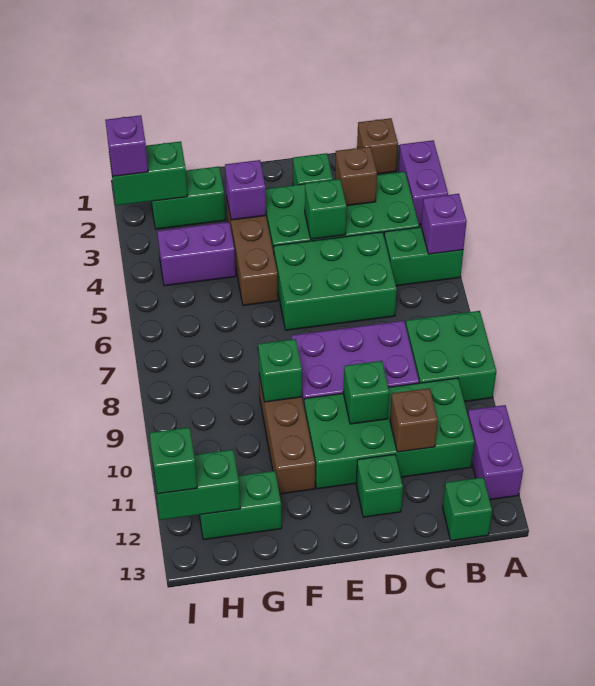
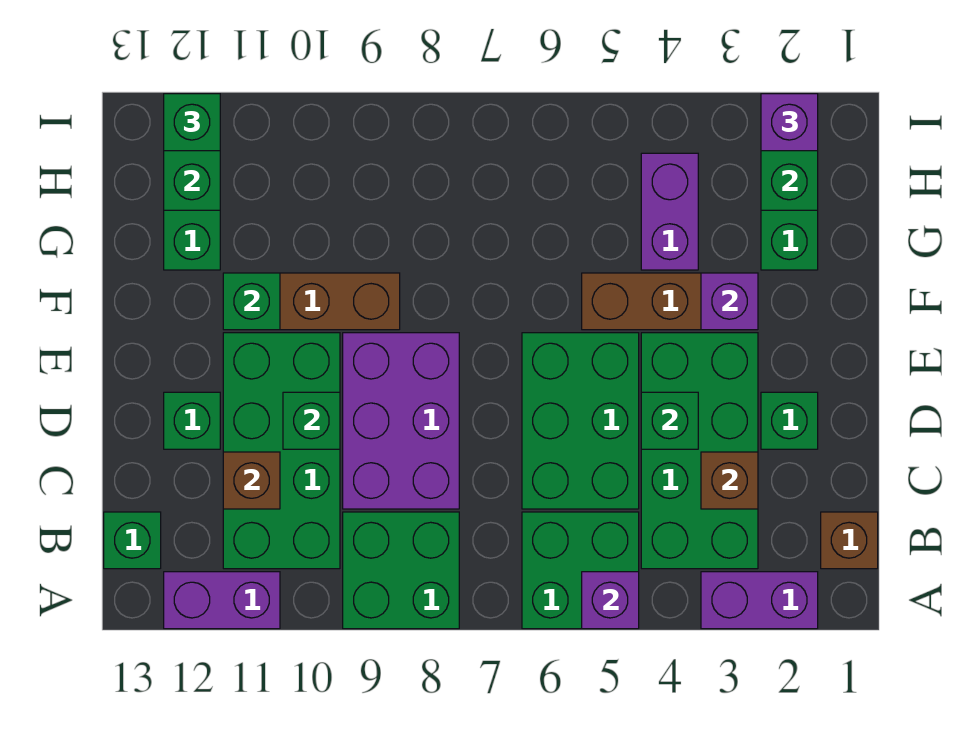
green brick A5:B5 level 1 -> green brick A5:B6 level 1
green brick F9 level 2 -> green brick F11 level 2

